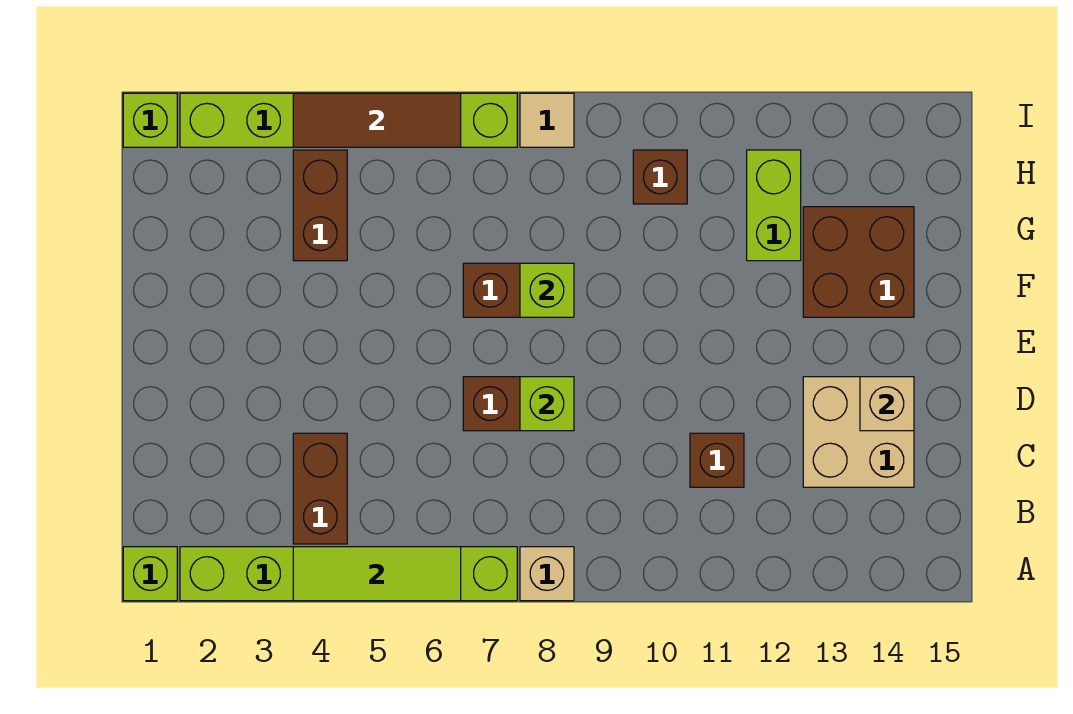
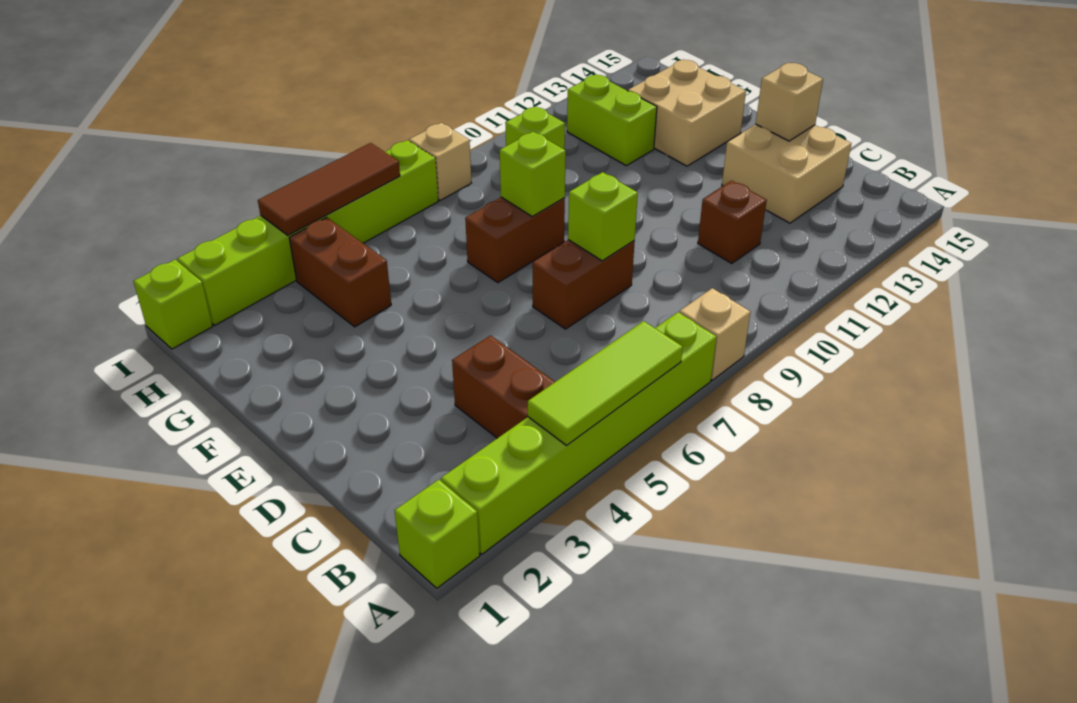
brown brick F13:G14 level 1 -> tan brick F13:G14 level 1
brown brick H10 level 1 -> lime brick H10 level 1
tan tile I8 level 1 -> tan brick I8 level 1

